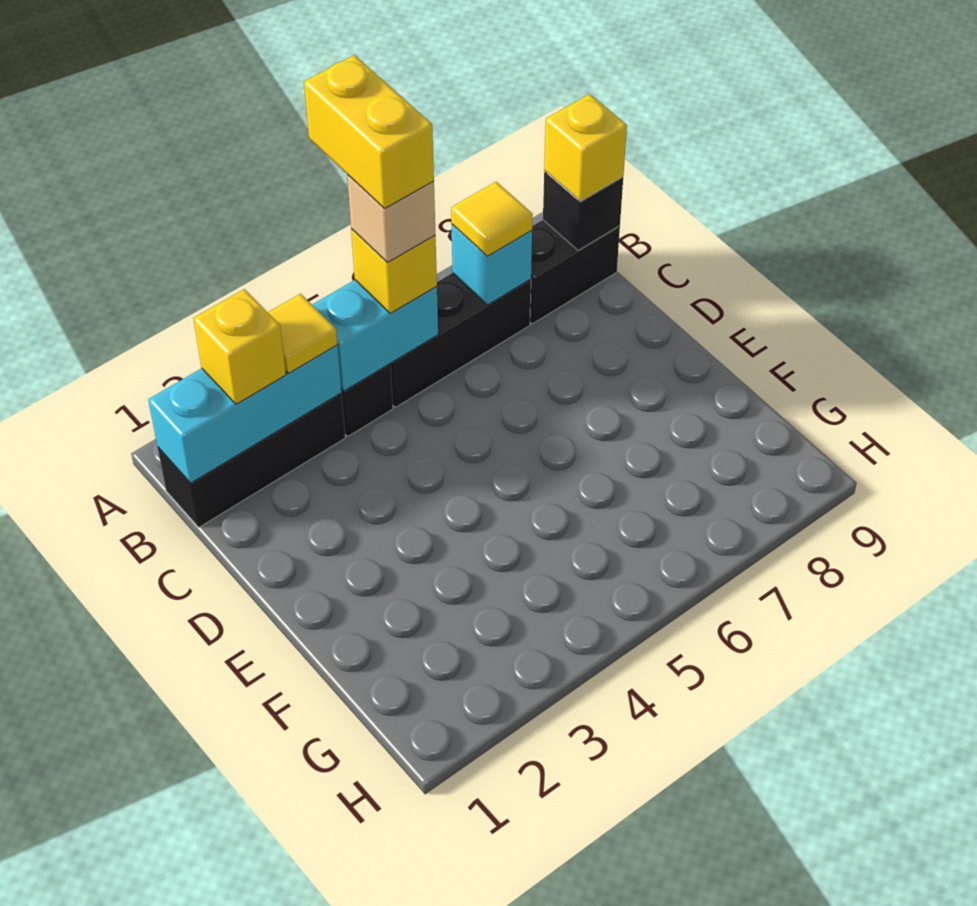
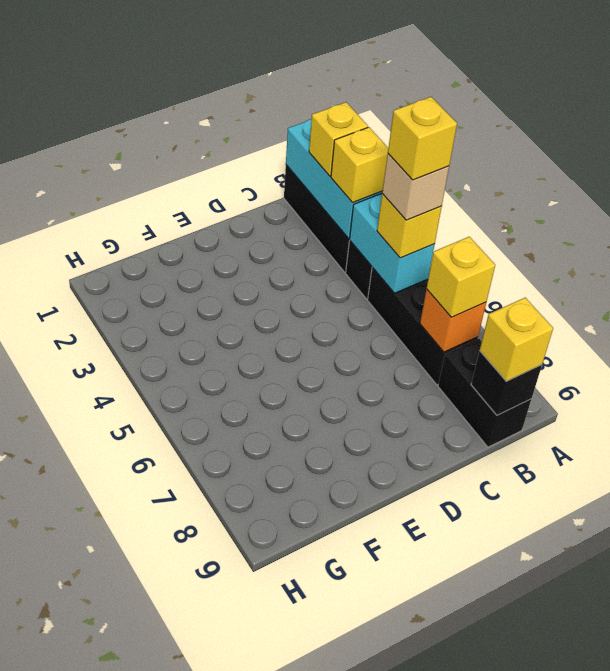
yellow brick A5:B5 level 5 -> yellow brick B5 level 5
yellow tile B3 level 3 -> yellow brick B3 level 3
cyan brick B7 level 2 -> orange brick B7 level 2
yellow tile B7 level 3 -> yellow brick B7 level 3

